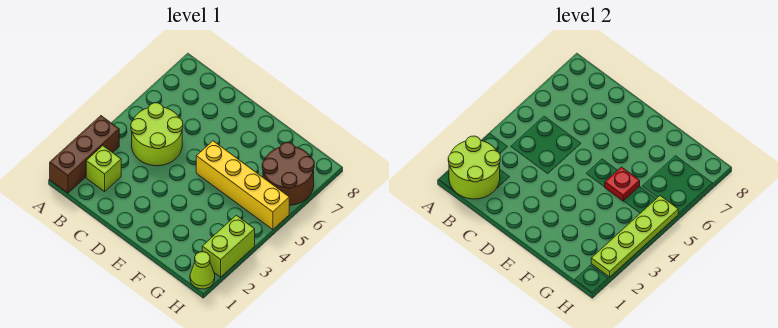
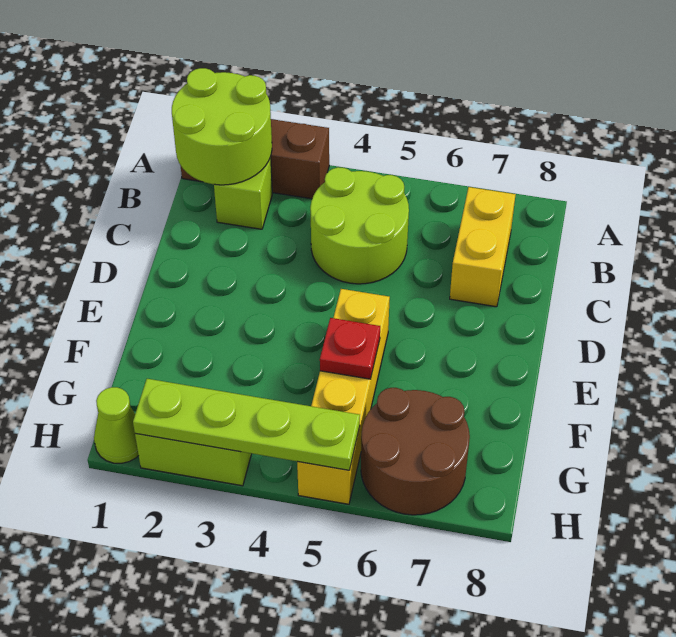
none -> yellow brick B7:C7 level 1

